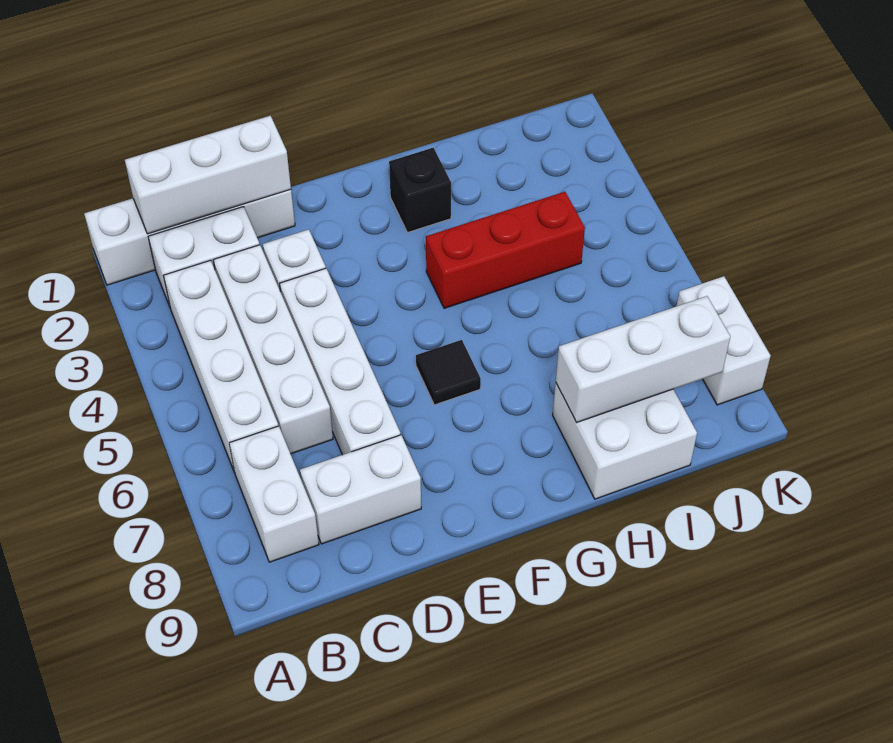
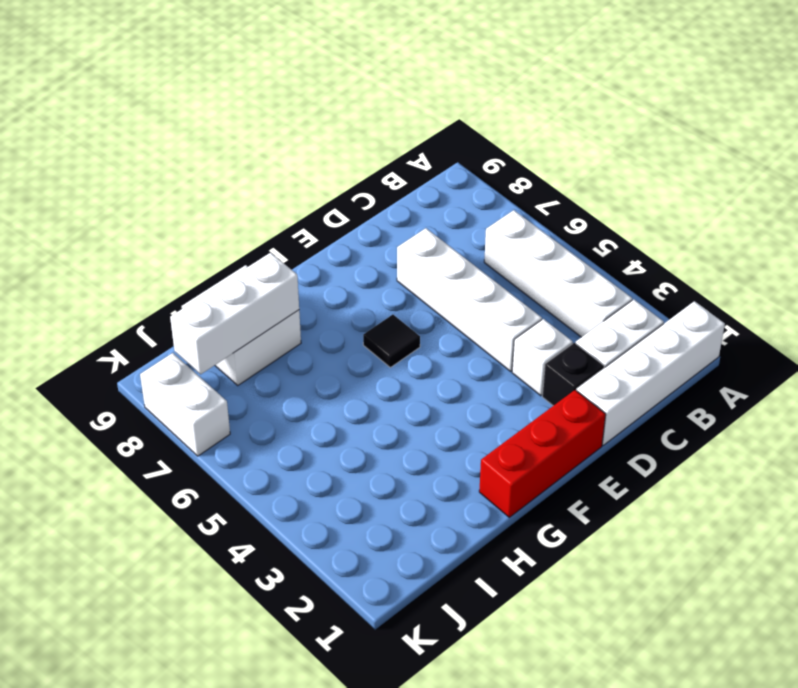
white brick B1:D1 level 2 -> none
white brick B7:B8 level 1 -> none
white brick C3:C6 level 1 -> none
white brick C8:D8 level 1 -> none
black brick G2 level 1 -> black brick D2 level 1
red brick G4:I4 level 1 -> red brick E1:G1 level 1

